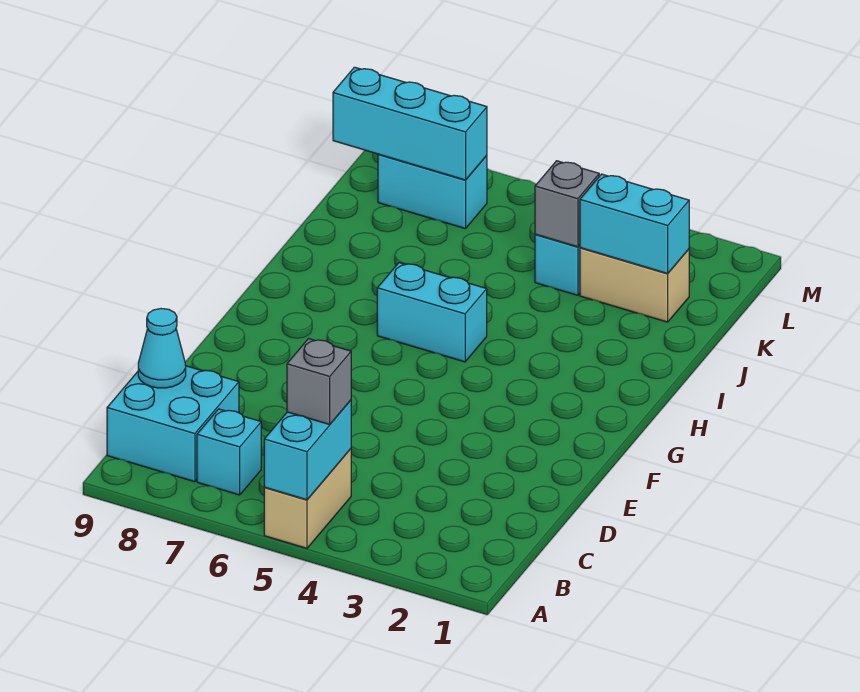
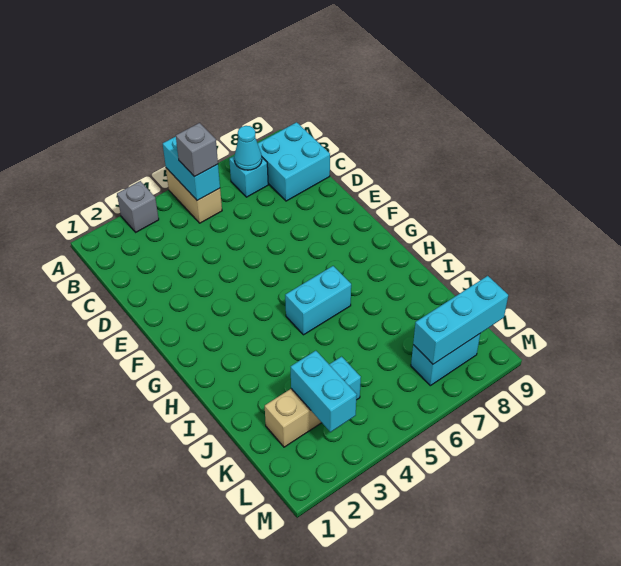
cyan cone C9 level 2 -> cyan cone B7 level 2
cyan brick K2:K3 level 2 -> cyan brick K3:L3 level 2
grey brick K4 level 2 -> grey brick A3 level 1

